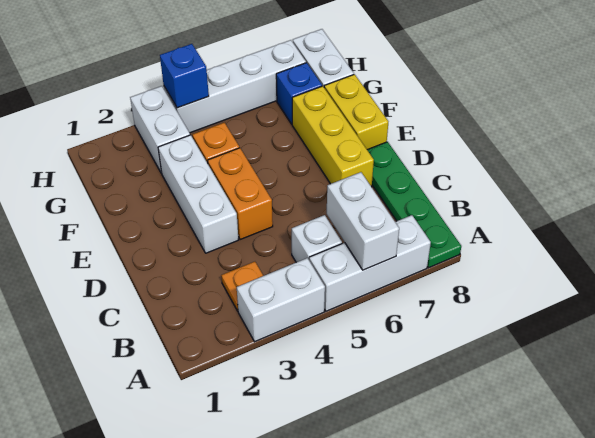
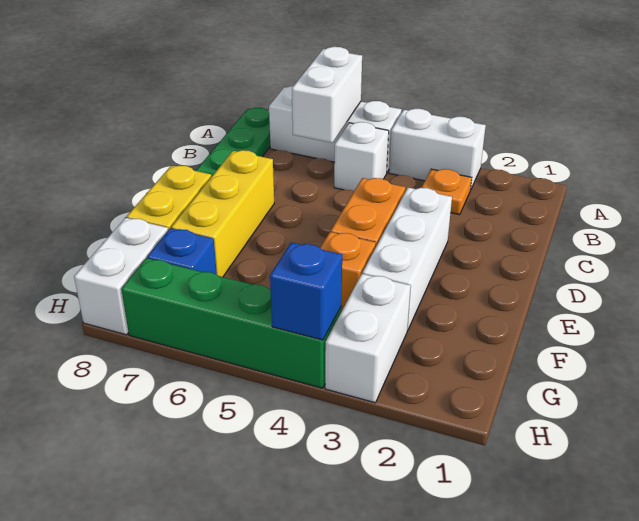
white brick H4:H7 level 1 -> green brick H4:H7 level 1

